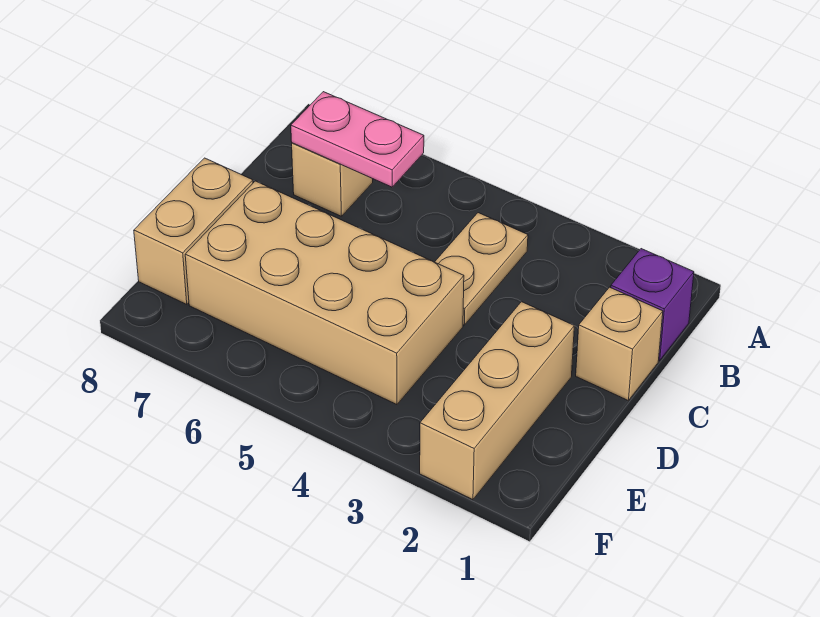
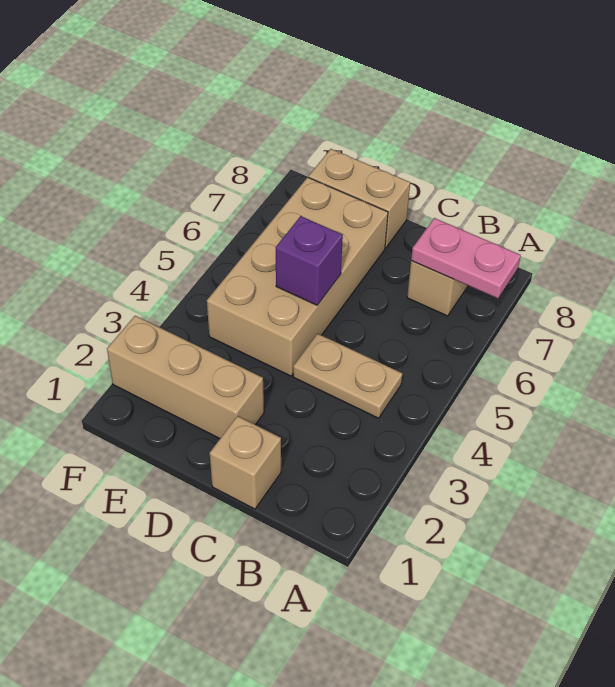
purple brick B1 level 1 -> purple brick D5 level 2
pink plate B6:B7 level 2 -> pink plate A7:B7 level 2

